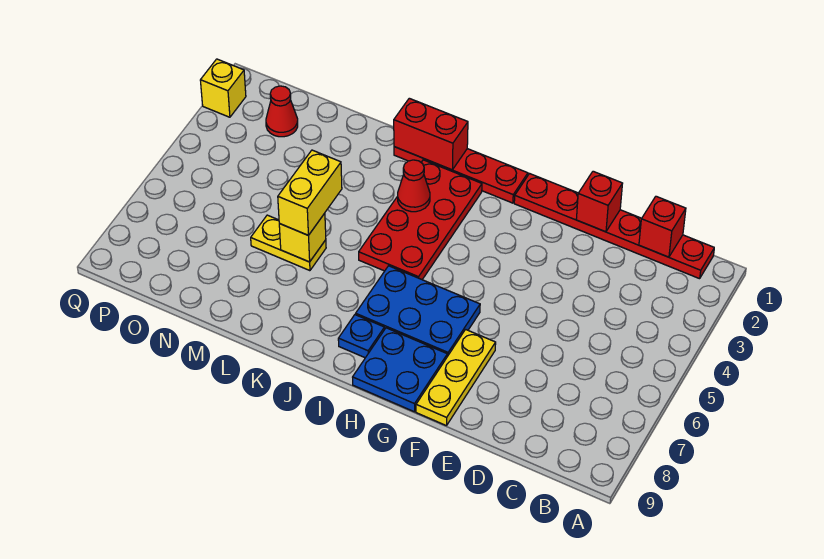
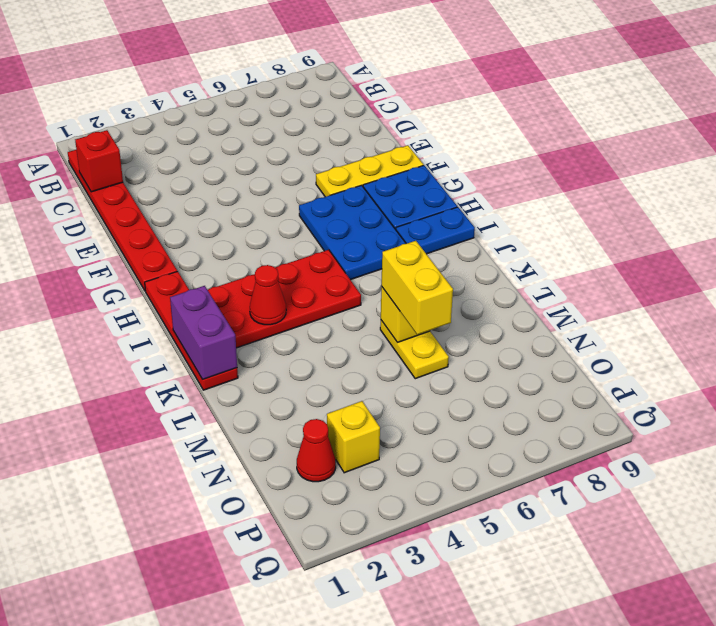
red brick E1 level 2 -> none
blue plate I8 level 1 -> blue plate I8:I9 level 1
red brick J1:K1 level 2 -> purple brick J1:K1 level 2
yellow brick L5:L6 level 3 -> yellow brick L6:M6 level 3
yellow brick Q2 level 1 -> yellow brick O3 level 1

